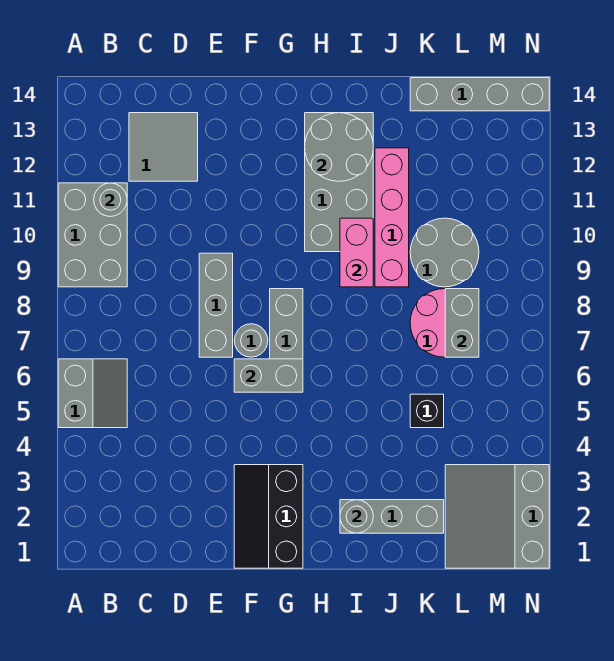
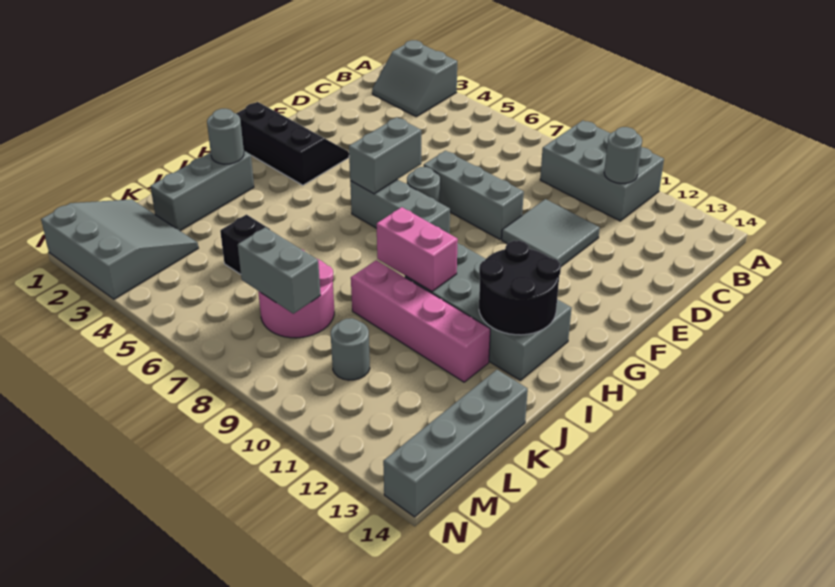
grey slope A5:B6 level 1 top A -> grey slope A2:B3 level 1 top A
grey tile C12:D13 level 1 -> grey tile D10:E11 level 1
grey round brick H12:I13 level 2 -> black round brick H12:I13 level 2
grey round brick K9:L10 level 1 -> grey round brick L10 level 1

